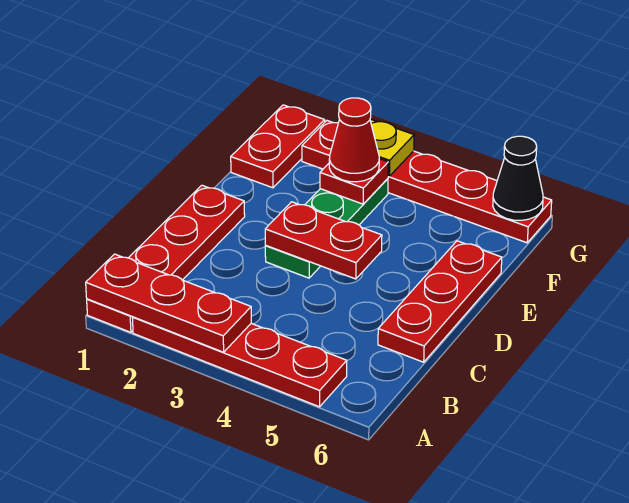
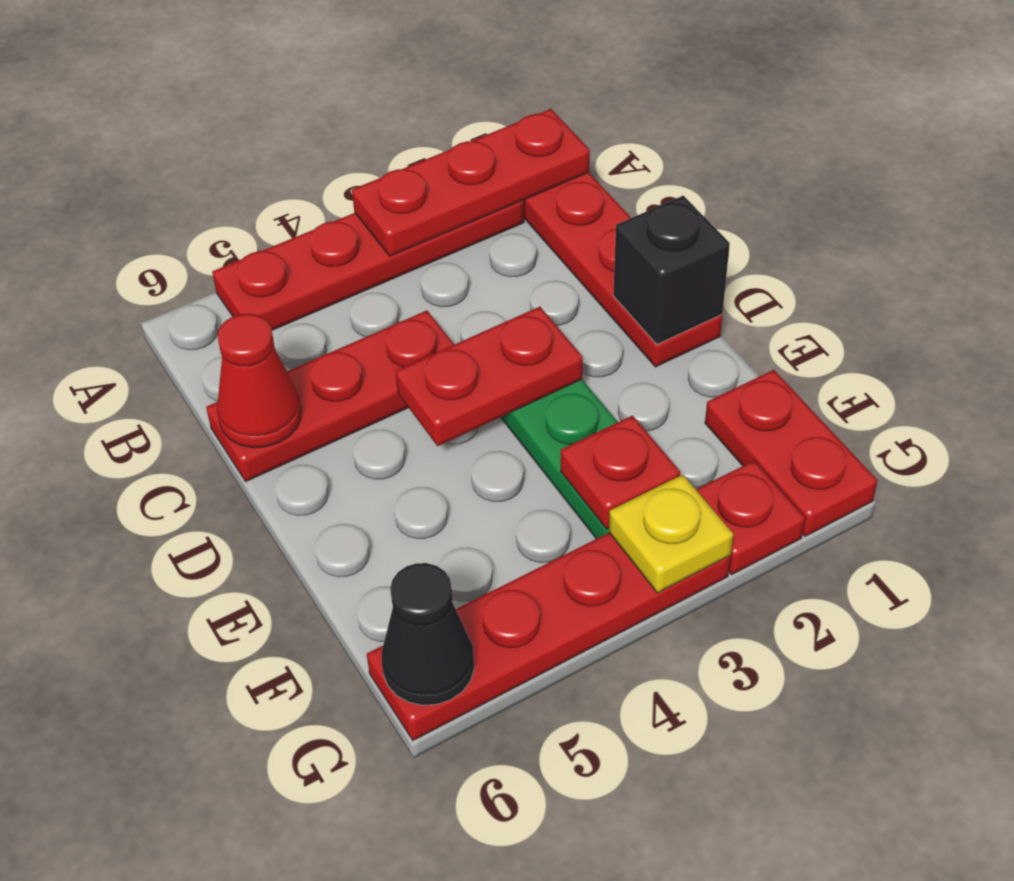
red plate C6:E6 level 1 -> red plate C4:C6 level 1
none -> black brick D1 level 2
red cone F3 level 3 -> red cone C6 level 2

